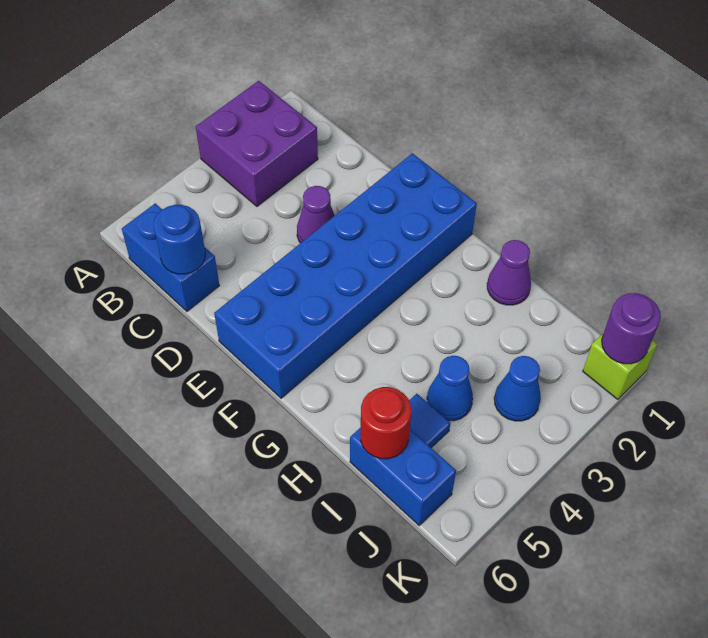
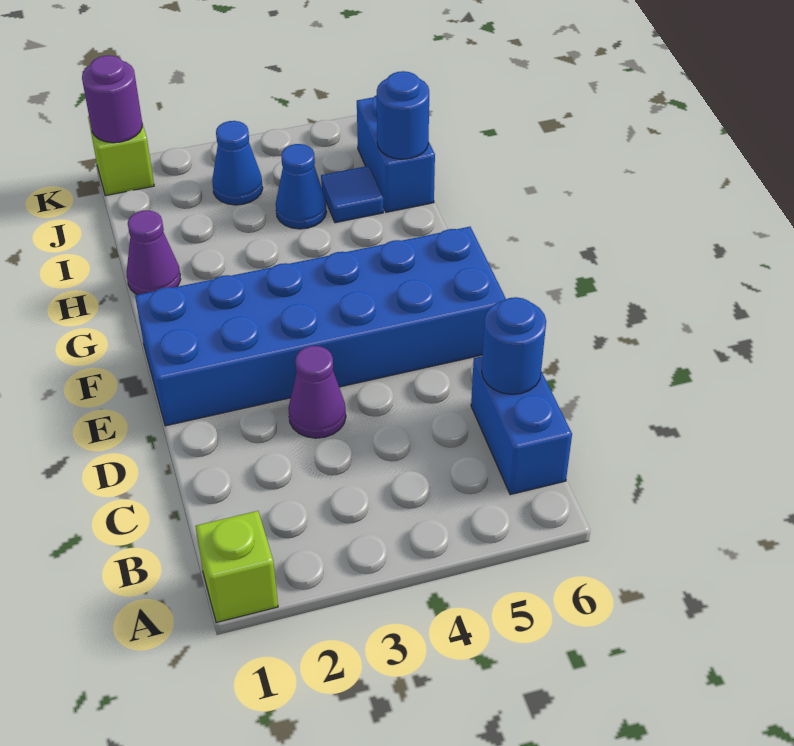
none -> lime brick A1 level 1
purple brick A2:B3 level 1 -> none
red round brick I6 level 2 -> blue round brick I6 level 2

